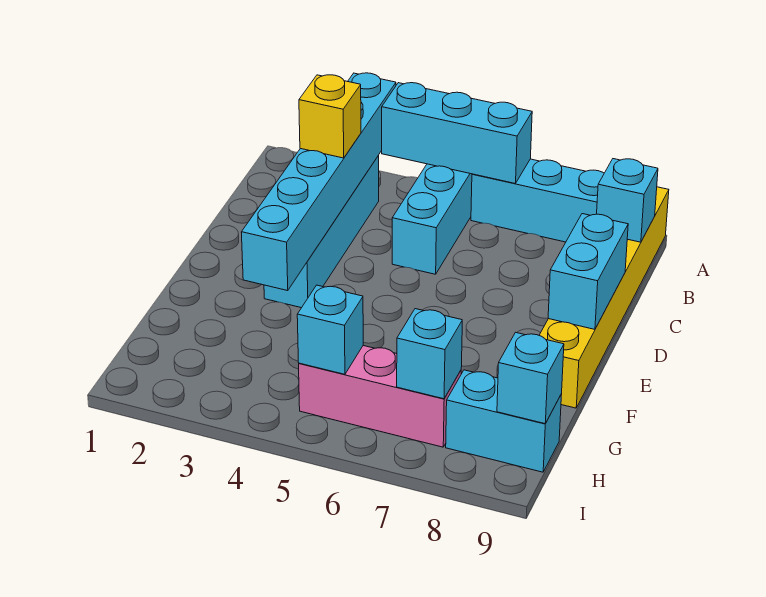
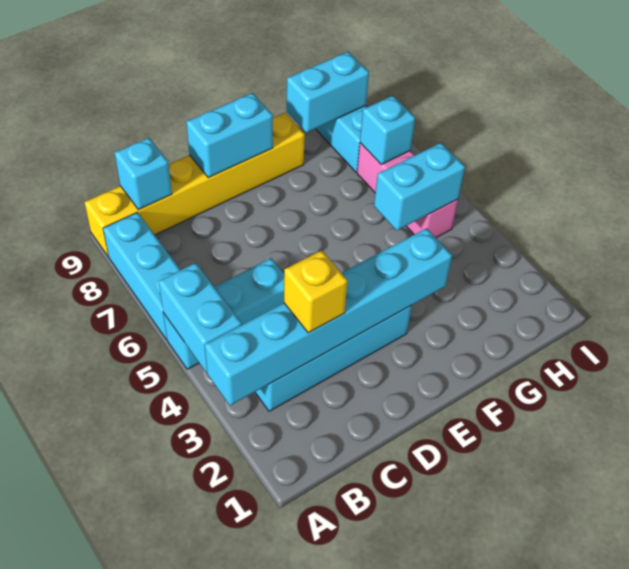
cyan brick A4:A6 level 2 -> cyan brick A4:A5 level 2
cyan brick H5 level 2 -> cyan brick G5:H5 level 2
cyan brick H9 level 2 -> cyan brick G9:H9 level 2

